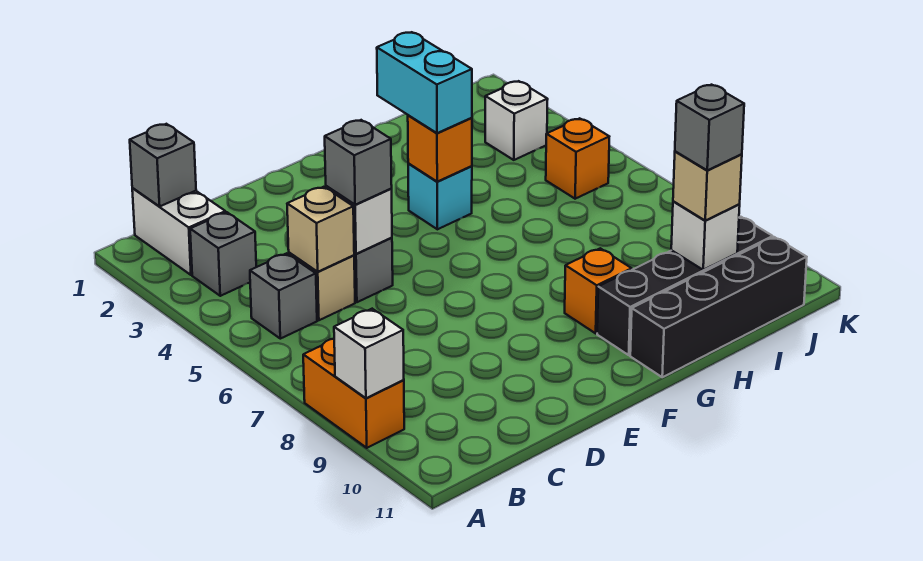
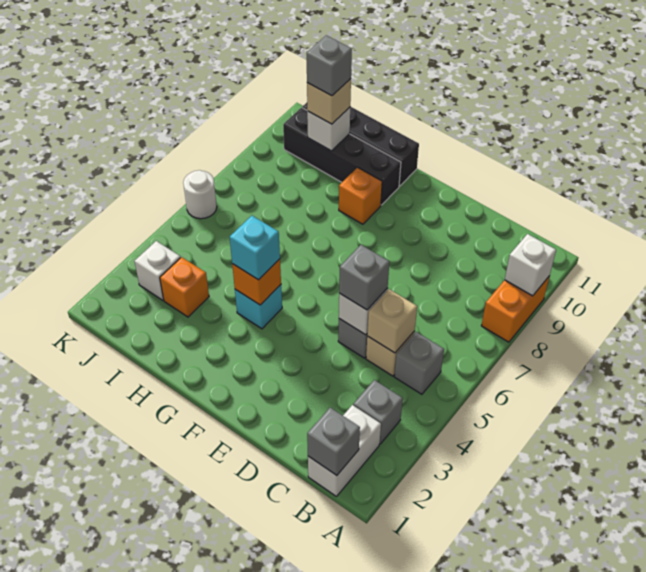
cyan brick G3:G4 level 3 -> cyan brick G4 level 3
orange brick J5 level 1 -> orange brick I3 level 1
none -> white round brick K6 level 1

